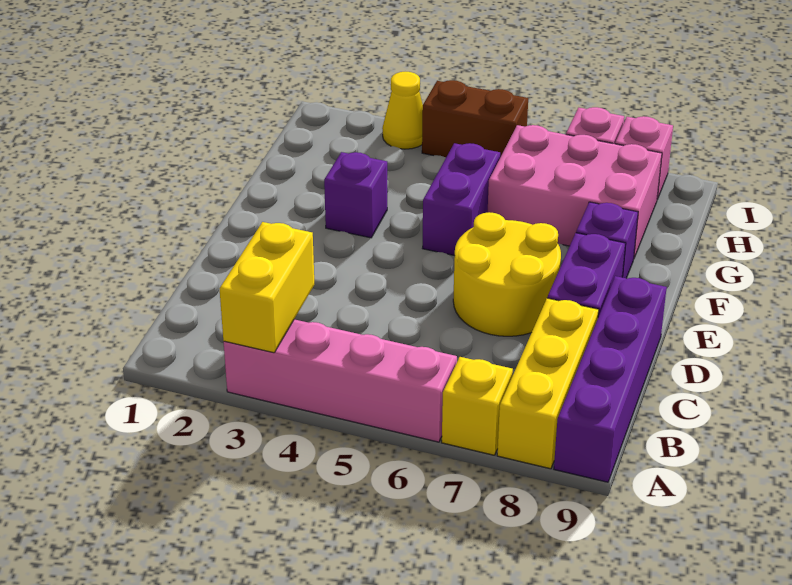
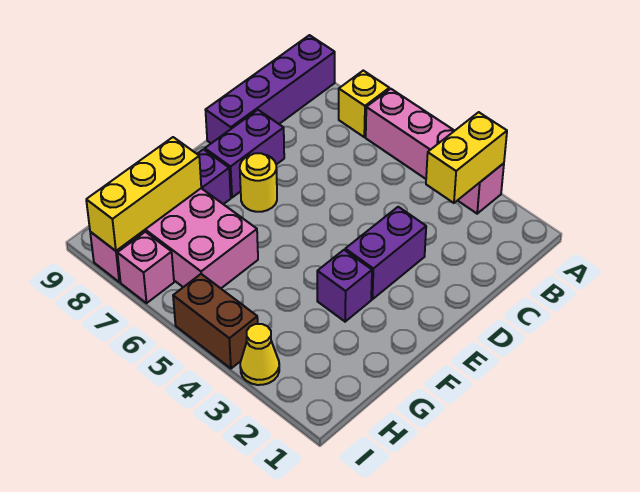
yellow brick A8:C8 level 1 -> yellow brick G8:I8 level 2
yellow round brick D6:E7 level 1 -> yellow round brick E7 level 1
purple brick F5:G5 level 1 -> purple brick D3:E3 level 1

